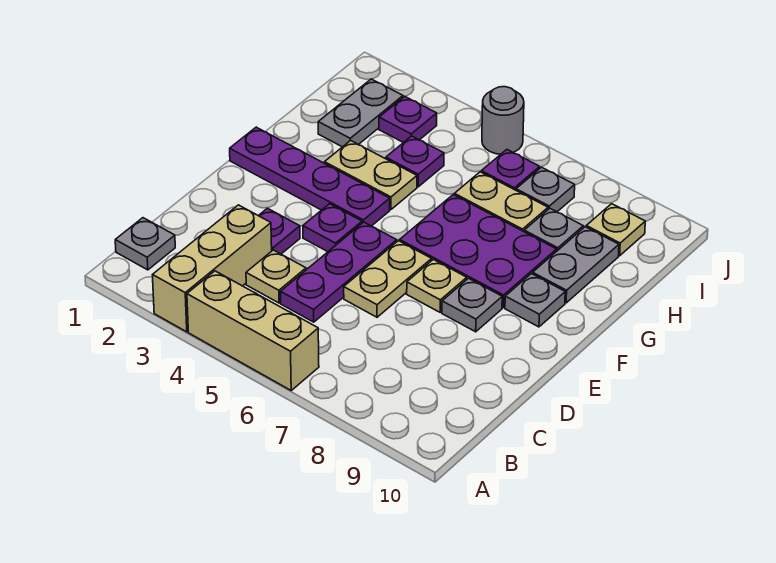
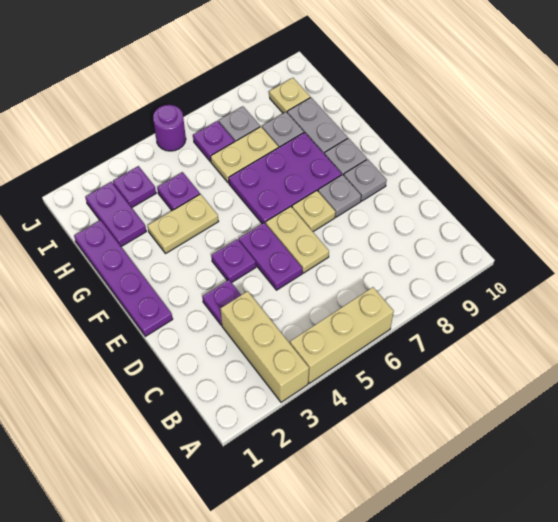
grey plate B1 level 1 -> grey plate E9 level 1
tan plate C4 level 1 -> none
purple plate C5:E5 level 1 -> purple plate D5:E5 level 1
purple plate F1:F4 level 1 -> purple plate E1:H1 level 1
grey plate H2:I2 level 1 -> purple plate H2:I2 level 1
grey round brick J5 level 1 -> purple round brick J5 level 1

